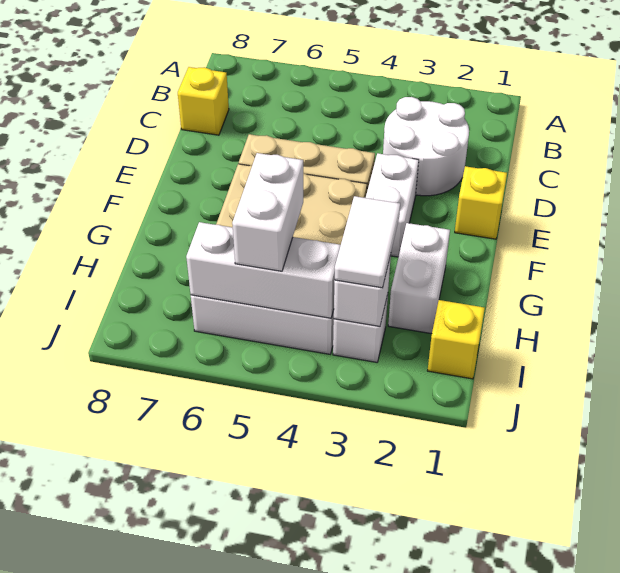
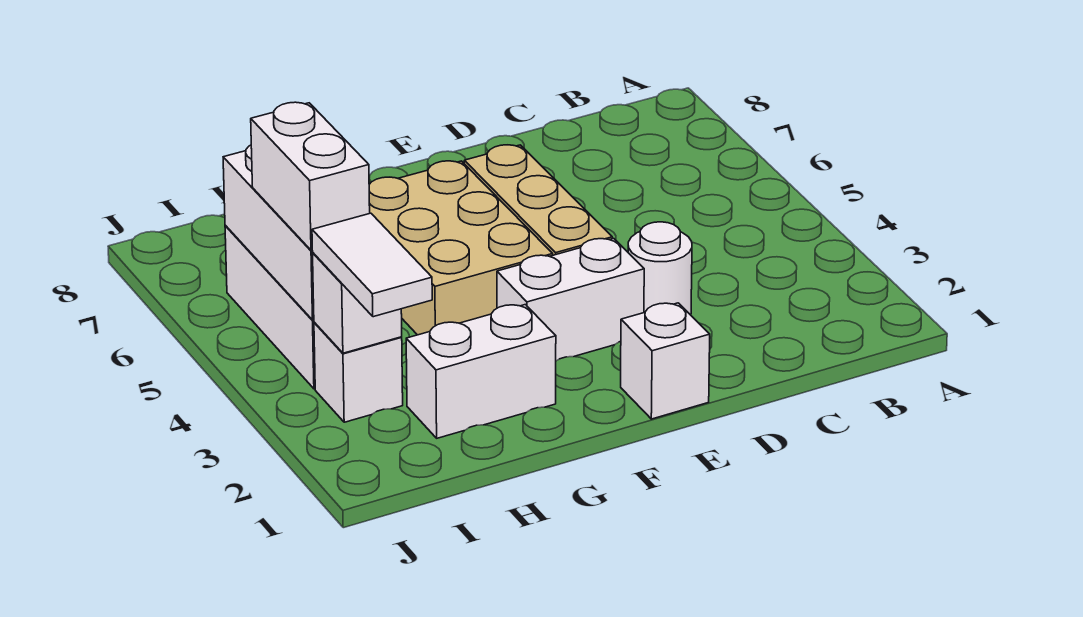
white round brick C2:D3 level 1 -> white round brick D3 level 1
yellow brick C8 level 1 -> none
yellow brick E1 level 1 -> white brick E1 level 1
white tile H3:I3 level 3 -> white tile I2:I3 level 3
white brick H5:I5 level 3 -> white brick I4:I5 level 3
yellow brick I1 level 1 -> none

